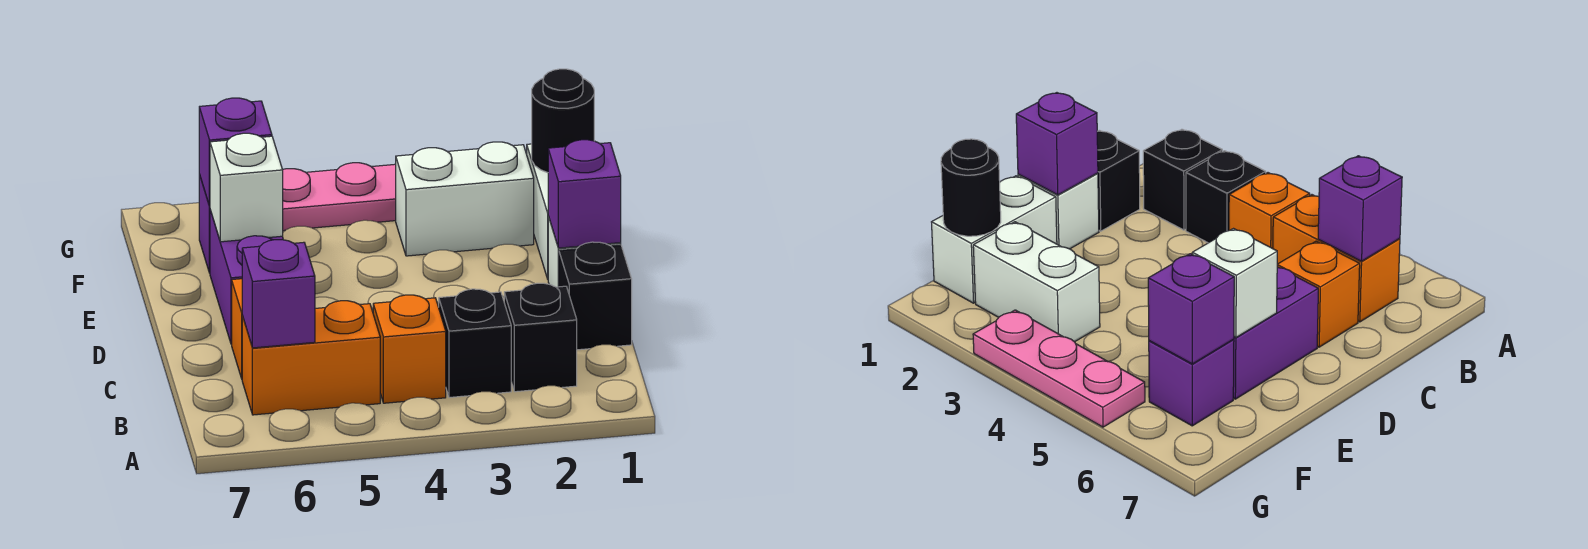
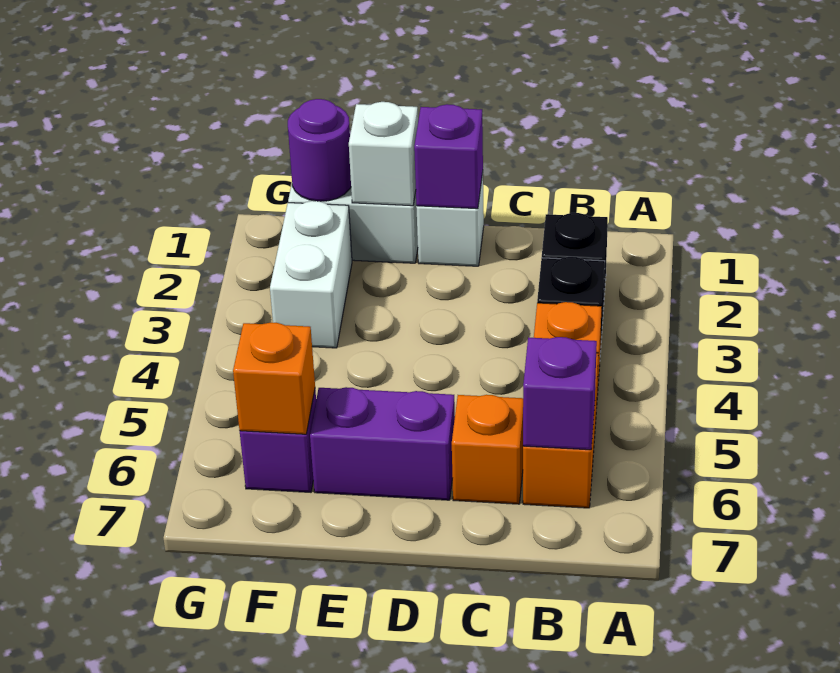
black brick C1 level 1 -> none
white brick E6 level 2 -> white brick E1 level 2
black round brick F1 level 2 -> purple round brick F1 level 2
purple brick F6 level 2 -> orange brick F6 level 2
pink plate G3:G5 level 1 -> none

